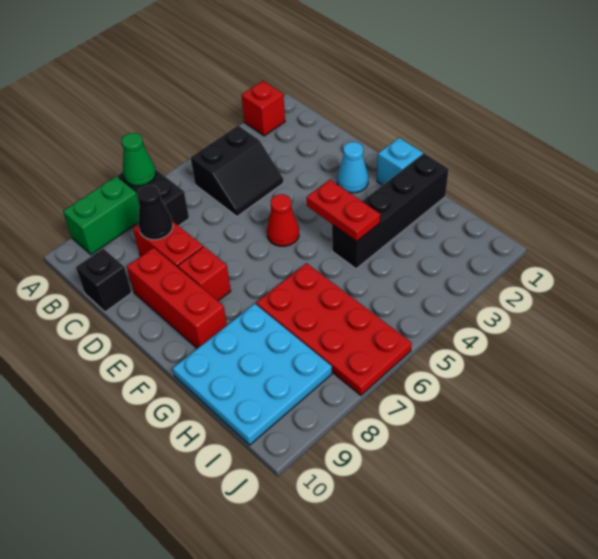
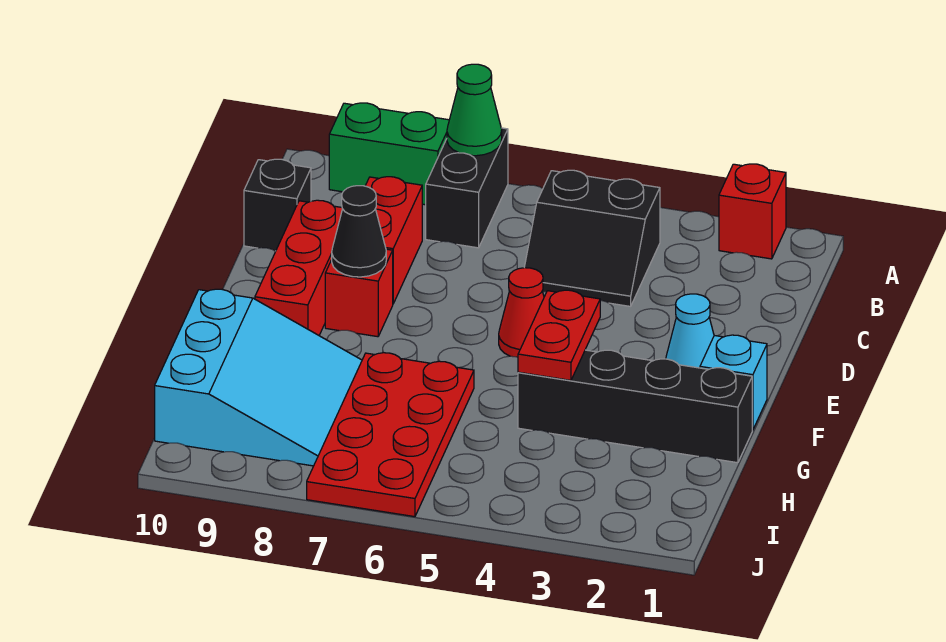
black cone C8 level 2 -> black cone E8 level 2
cyan plate G8:I10 level 1 -> cyan slope G8:I10 level 1 top 10

